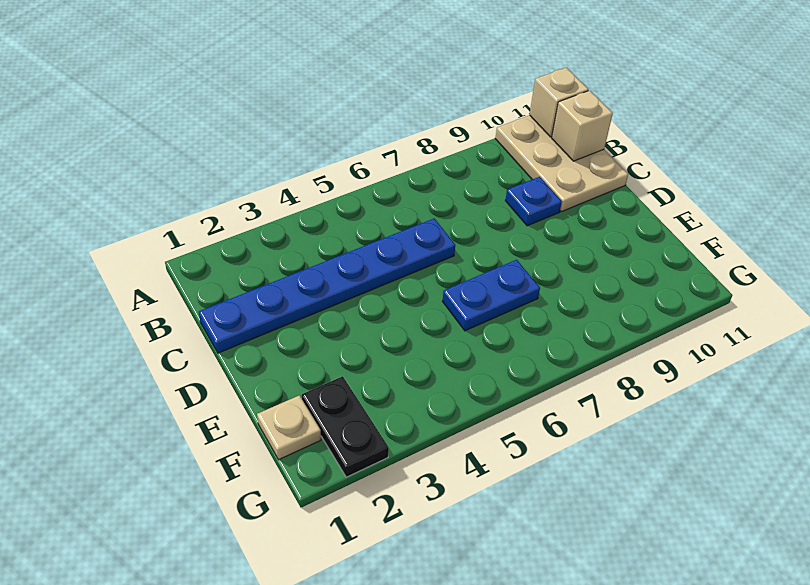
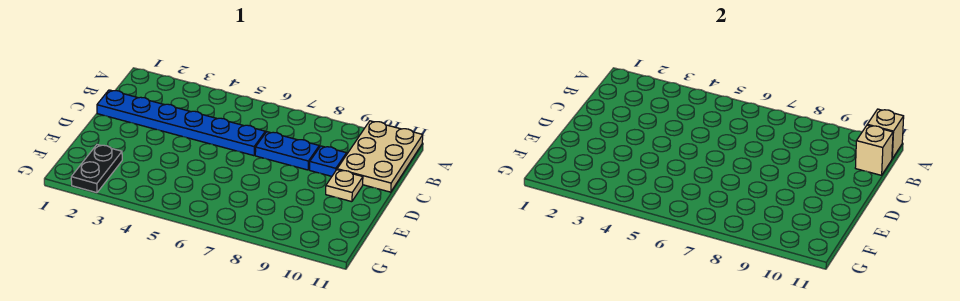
blue plate E6:E7 level 1 -> blue plate C7:C8 level 1
tan plate F1 level 1 -> tan plate D10 level 1

